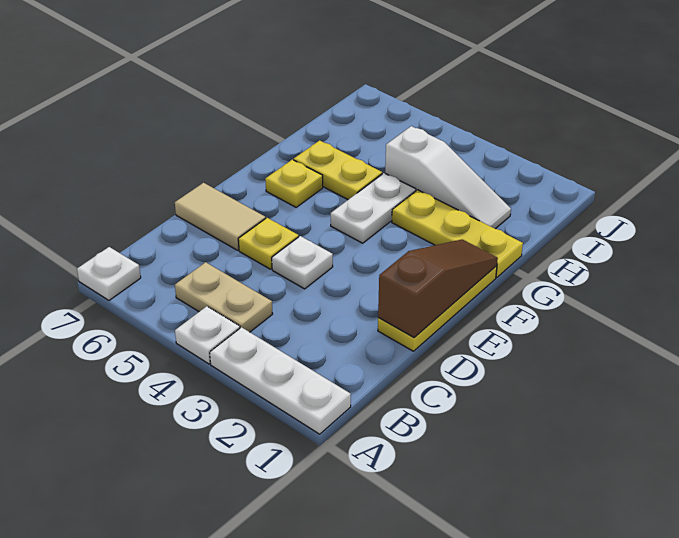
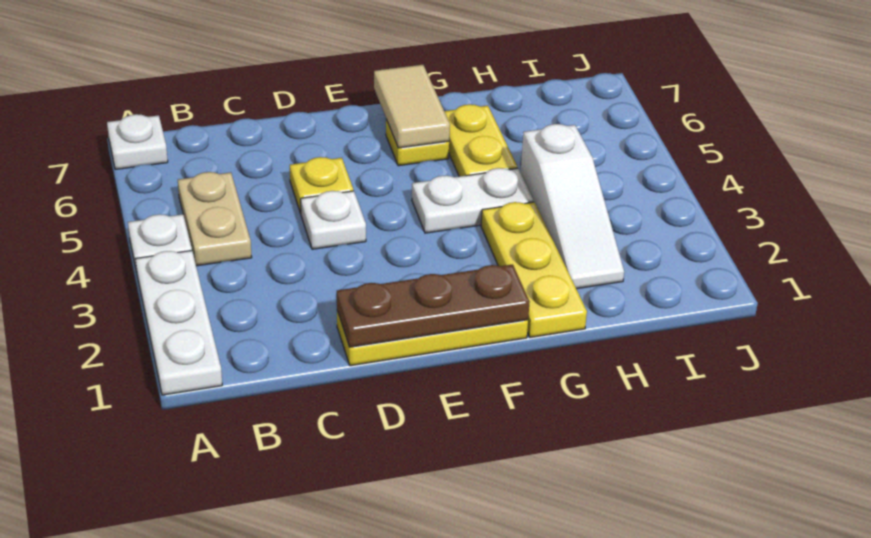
brown slope D1:F1 level 2 top D -> brown plate D1:F1 level 2
tan tile D6:D7 level 1 -> tan tile F6:F7 level 2

